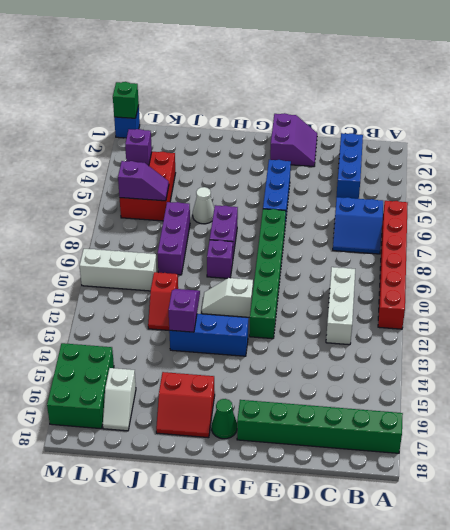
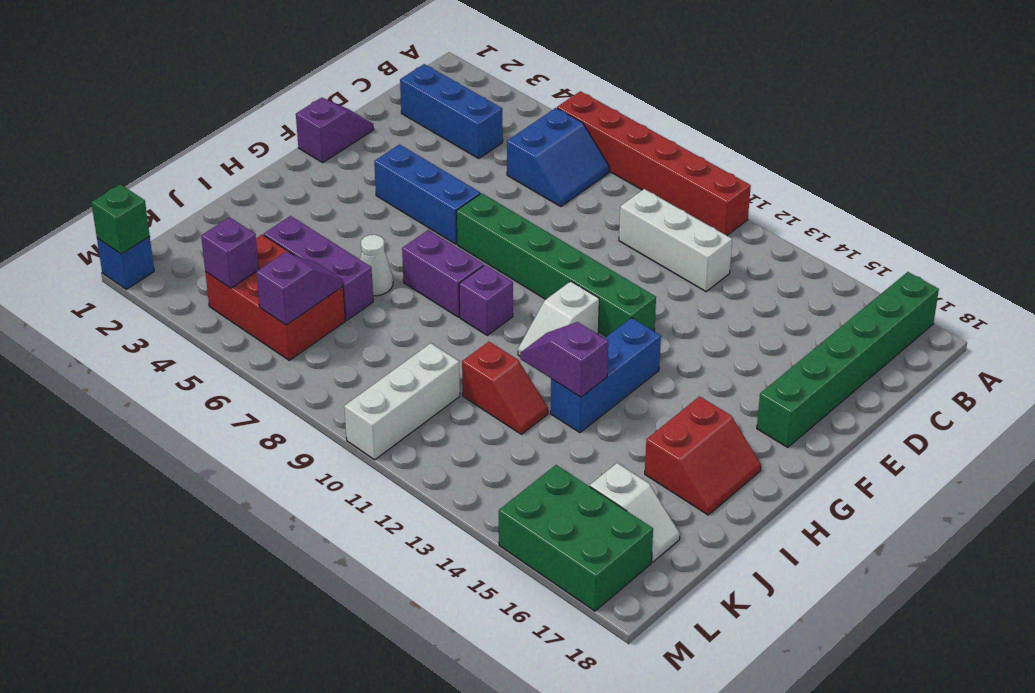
purple slope E1:F2 level 1 top F -> purple slope E1:F1 level 1 top F
green cone G17 level 1 -> none
purple brick J7:J9 level 1 -> purple brick J4:J6 level 1

